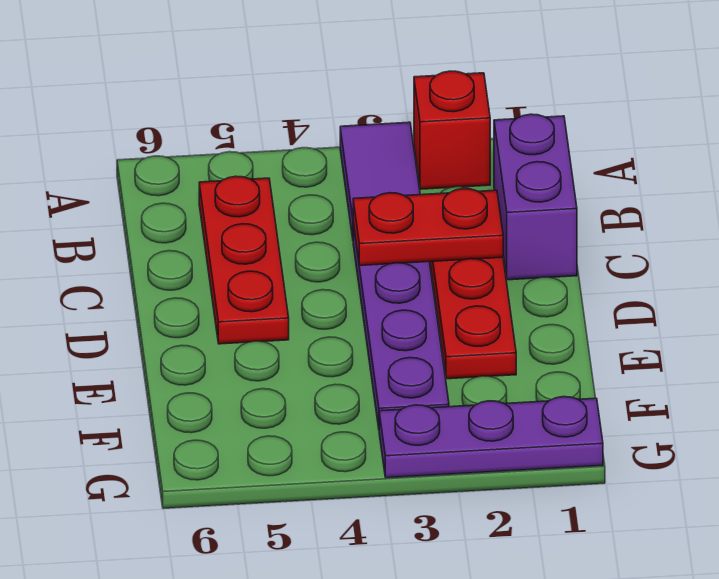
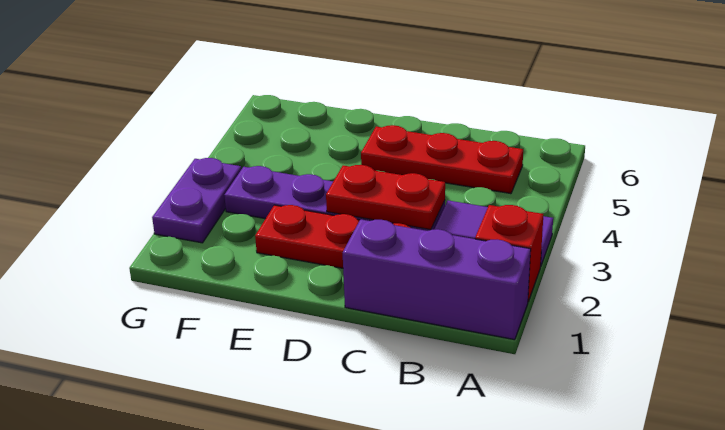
purple brick B1:C1 level 1 -> purple brick A1:C1 level 1
red plate C2:C3 level 2 -> red plate C3:D3 level 2
purple plate G1:G3 level 1 -> purple plate G2:G3 level 1

